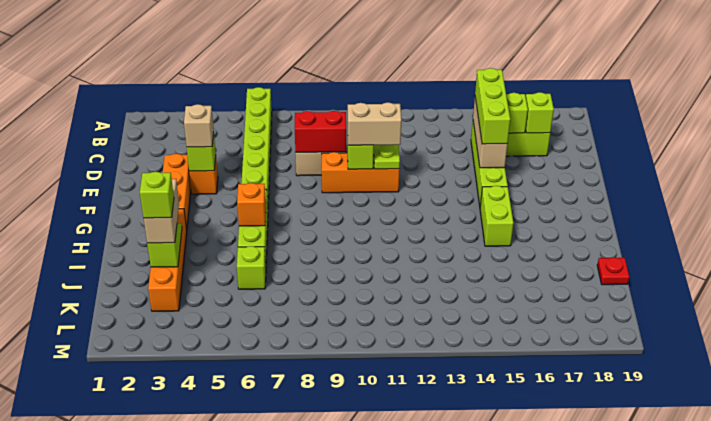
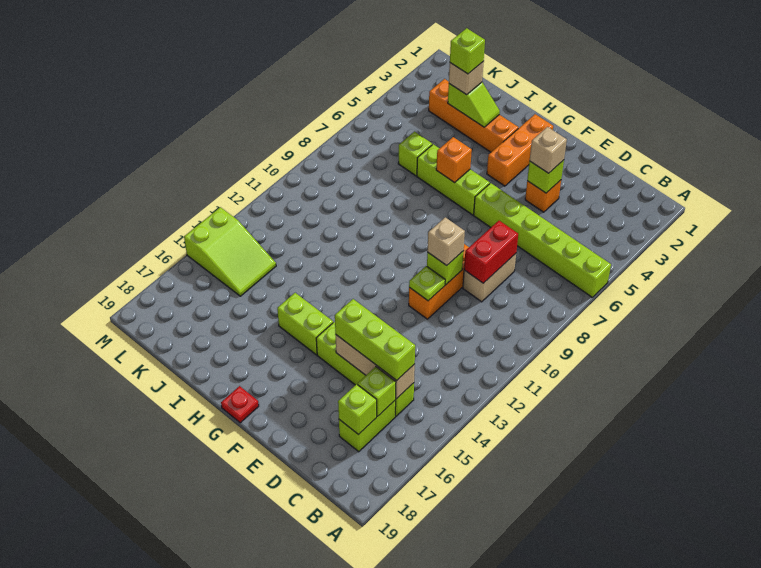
orange brick E3:G3 level 1 -> orange brick G2:G4 level 1
tan brick E10:E11 level 3 -> tan brick E10 level 3
tan brick I3:J3 level 3 -> tan brick J3 level 3
red plate J19 level 1 -> red plate G19 level 1
none -> lime slope K14:M15 level 1 top M

